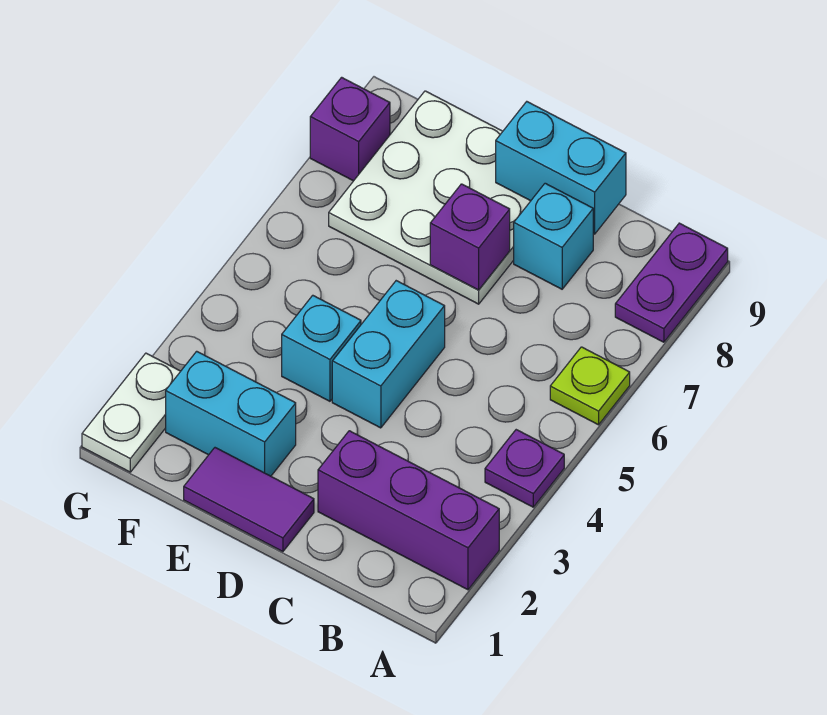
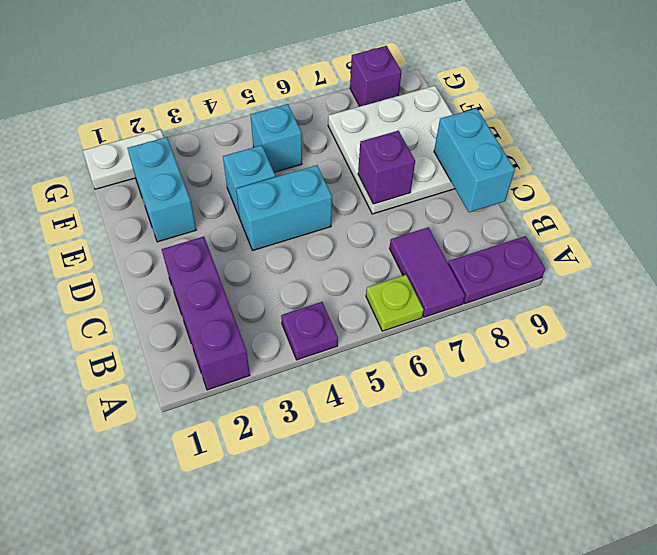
cyan brick C8 level 1 -> cyan brick F5 level 1
purple tile D1:E1 level 1 -> purple tile A7:B7 level 1

